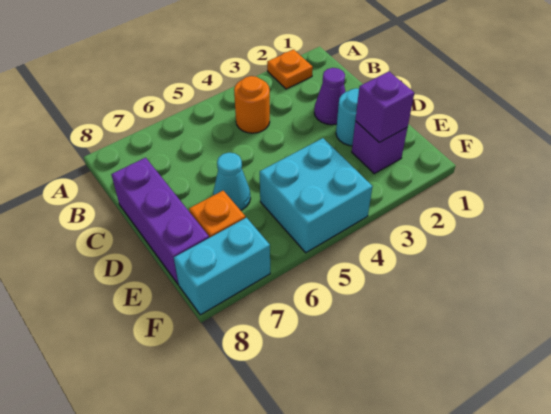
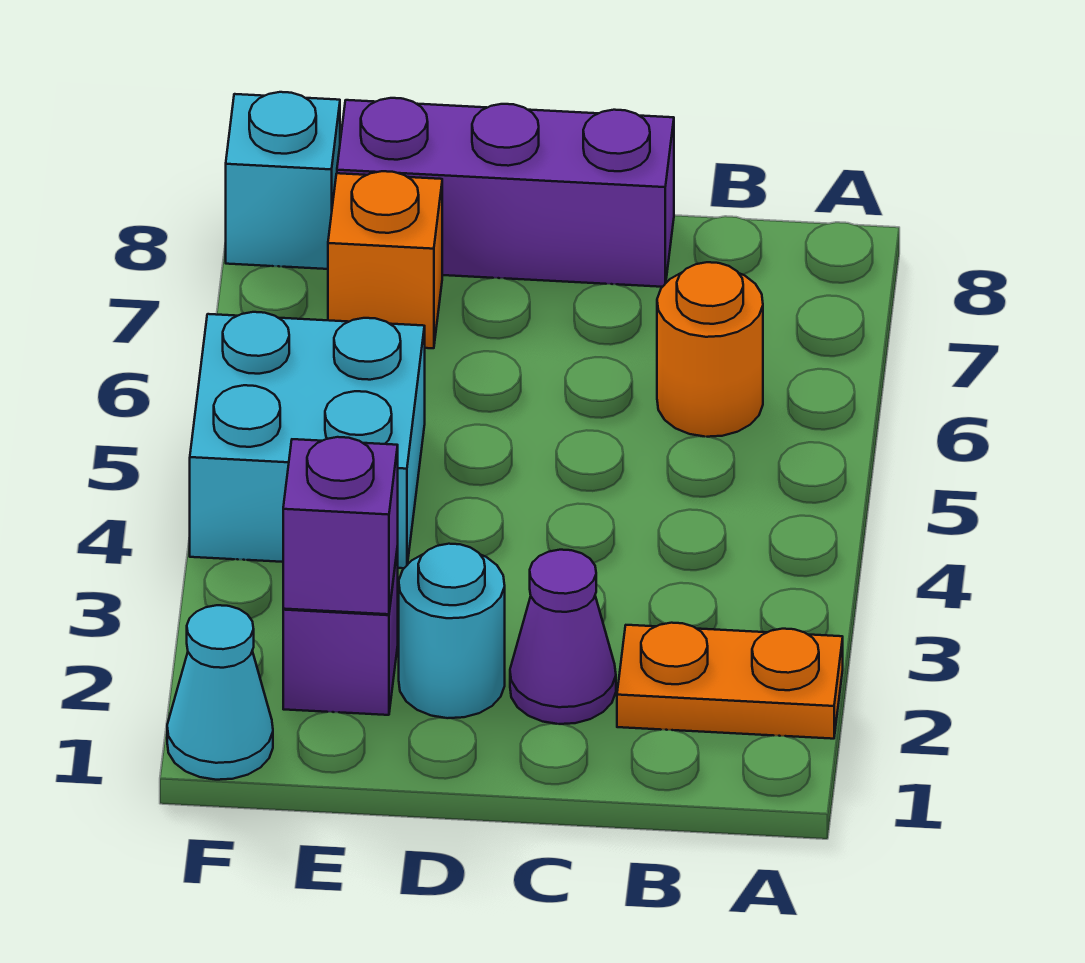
orange plate A2 level 1 -> orange plate A2:B2 level 1
orange round brick B4 level 1 -> orange round brick B6 level 1
cyan cone D6 level 1 -> cyan cone F1 level 1
cyan brick F7:F8 level 1 -> cyan brick F8 level 1

